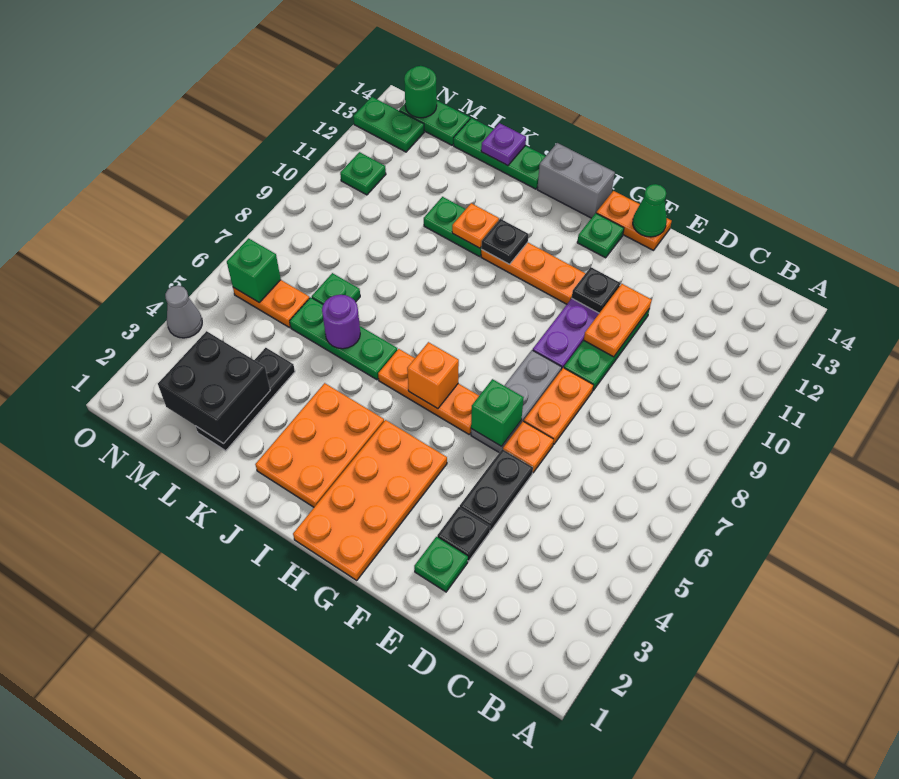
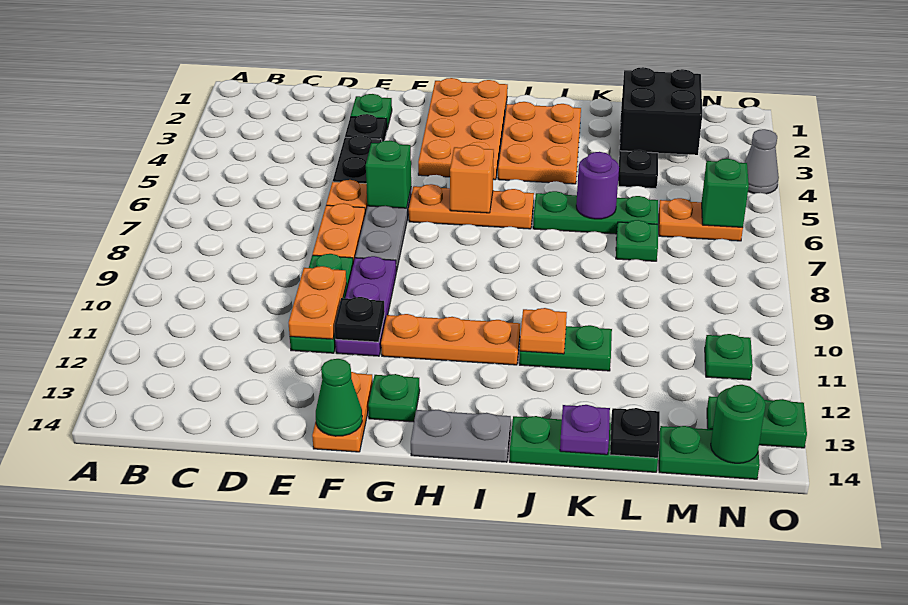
orange plate F14:G14 level 1 -> orange plate F13:F14 level 1
grey brick H14:I14 level 1 -> grey plate H14:I14 level 1
black plate I11 level 2 -> black plate L14 level 2

